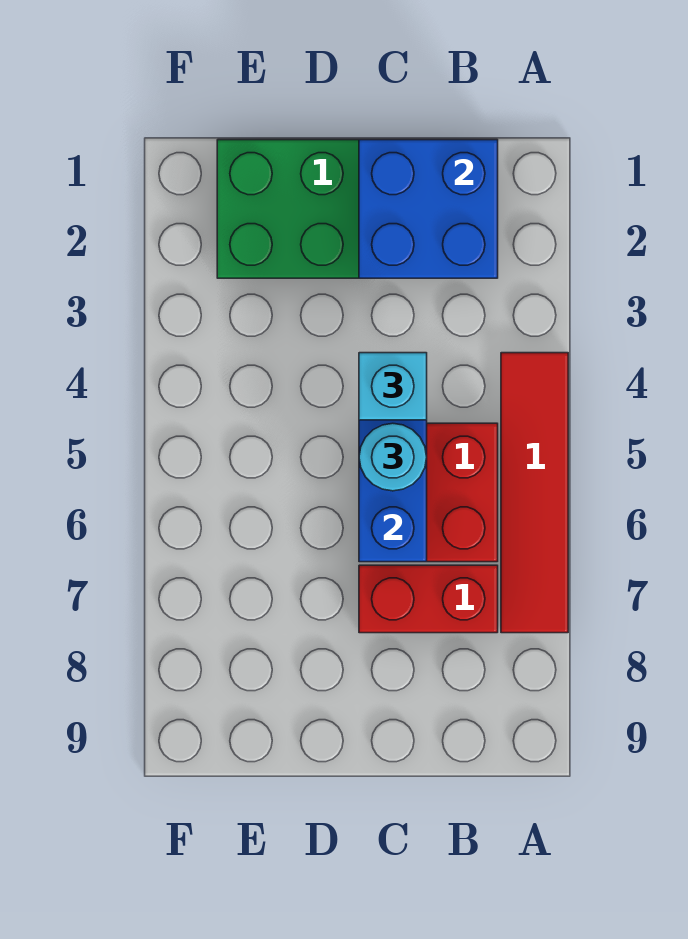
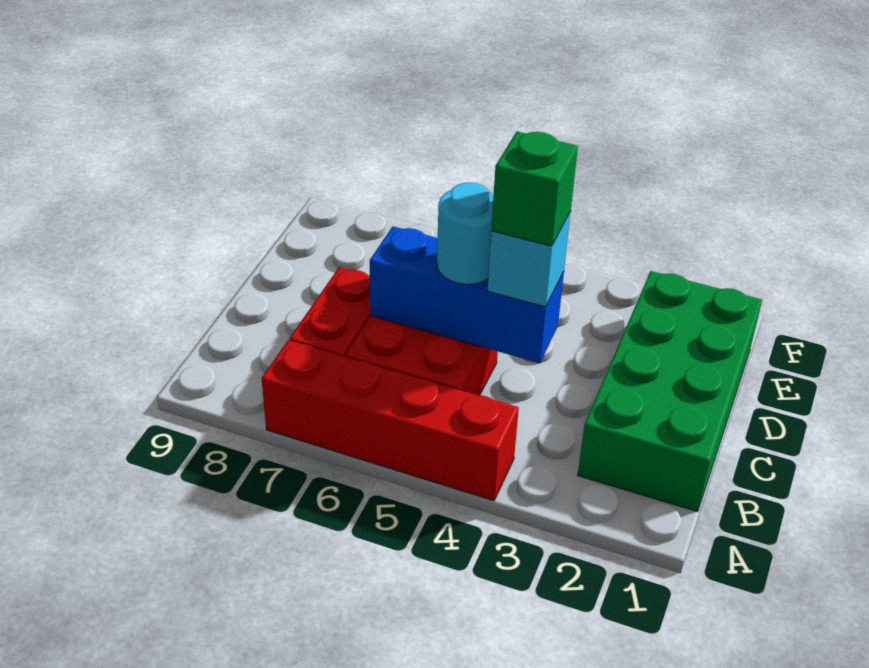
red tile A4:A7 level 1 -> red brick A4:A7 level 1
blue brick B1:C2 level 2 -> none
none -> green brick C4 level 4

